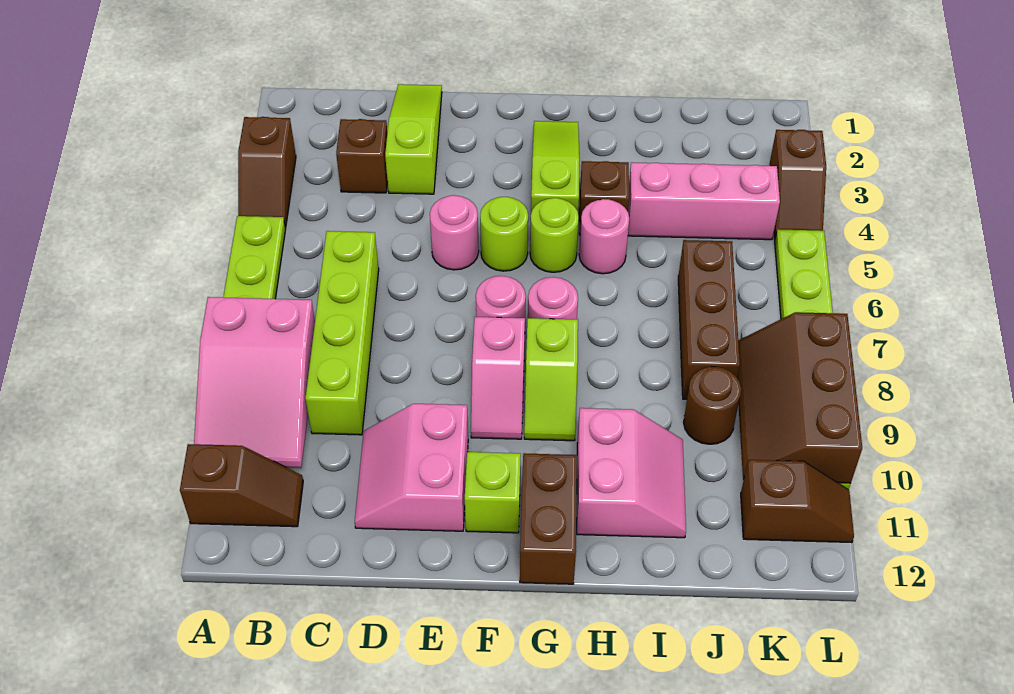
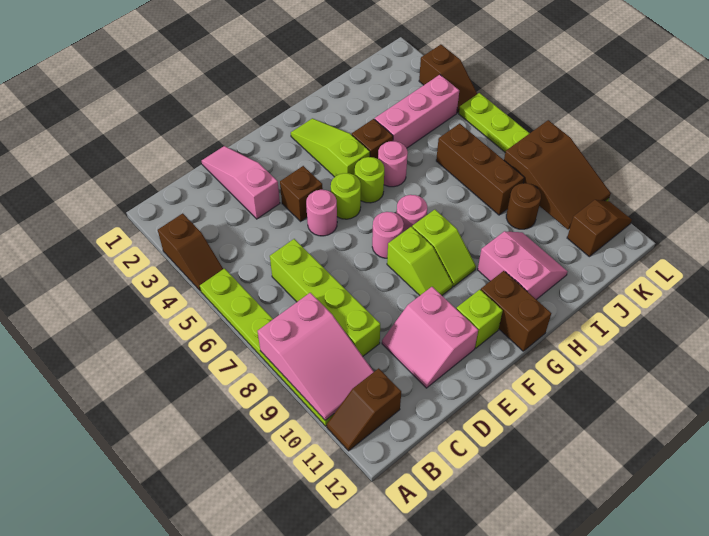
brown slope A11:B11 level 1 top A -> brown slope A11:B11 level 1 top B
brown brick C3 level 1 -> brown brick E4 level 1
lime slope D1:D3 level 1 top 3 -> pink slope D1:D3 level 1 top 3
pink slope F8:F9 level 1 top 8 -> lime slope F8:F9 level 1 top 8
brown slope K8:L10 level 2 top L -> brown slope K8:L10 level 2 top 8

